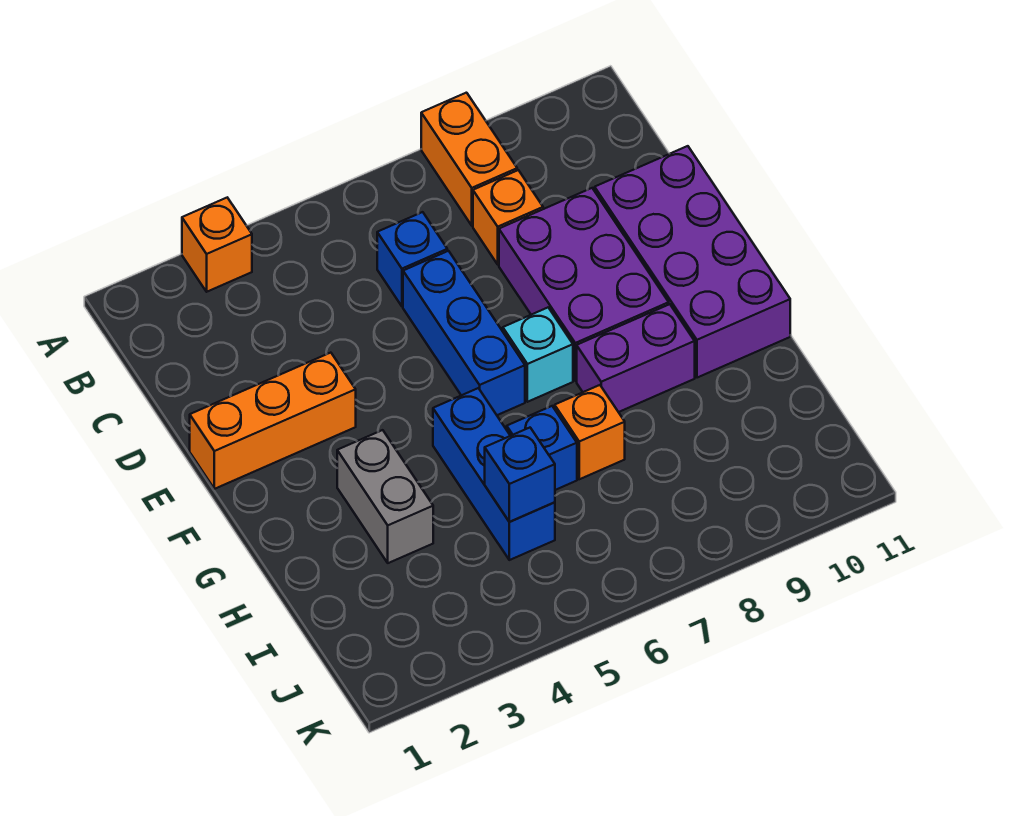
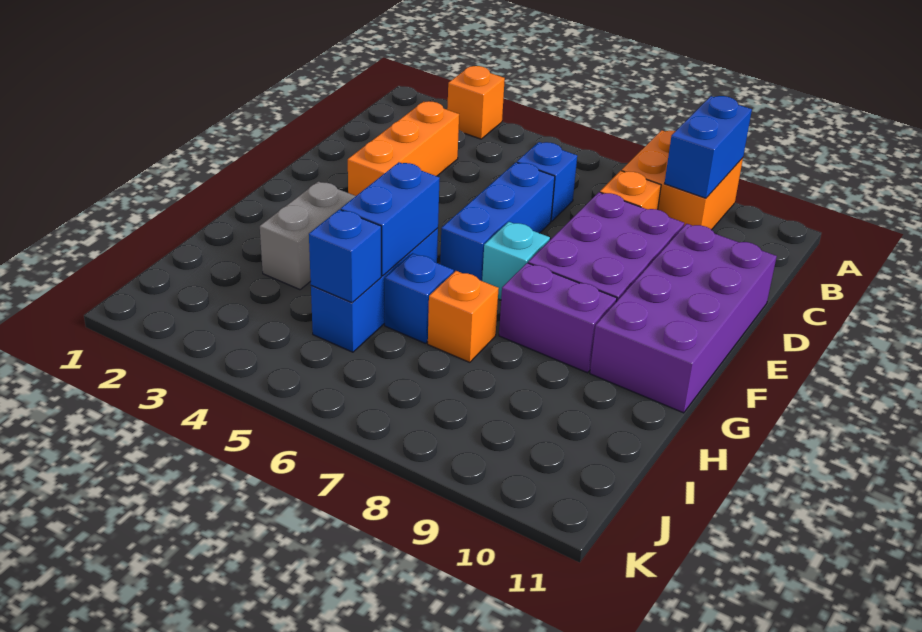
orange brick A8:B8 level 1 -> orange brick A8:B9 level 1
none -> blue brick A9:B9 level 2
orange brick E1:E3 level 1 -> orange brick C3:E3 level 1
none -> blue brick G5:H5 level 2

